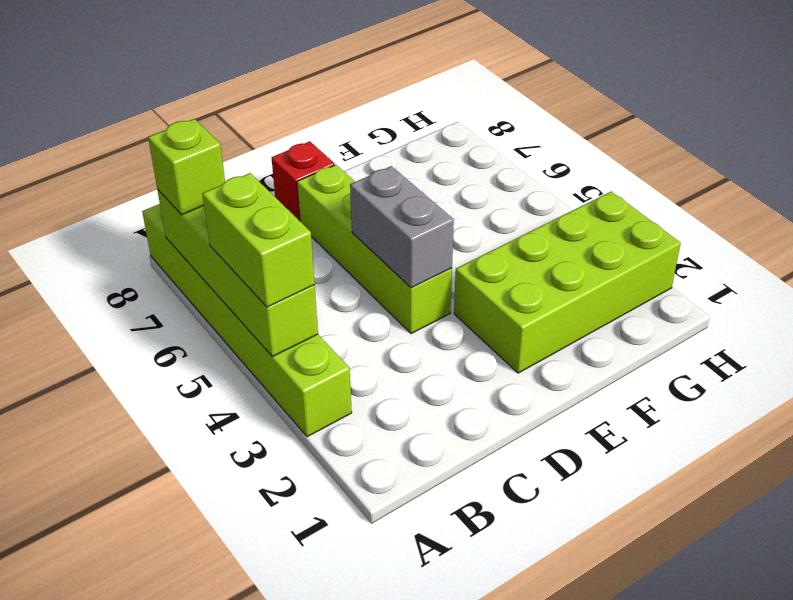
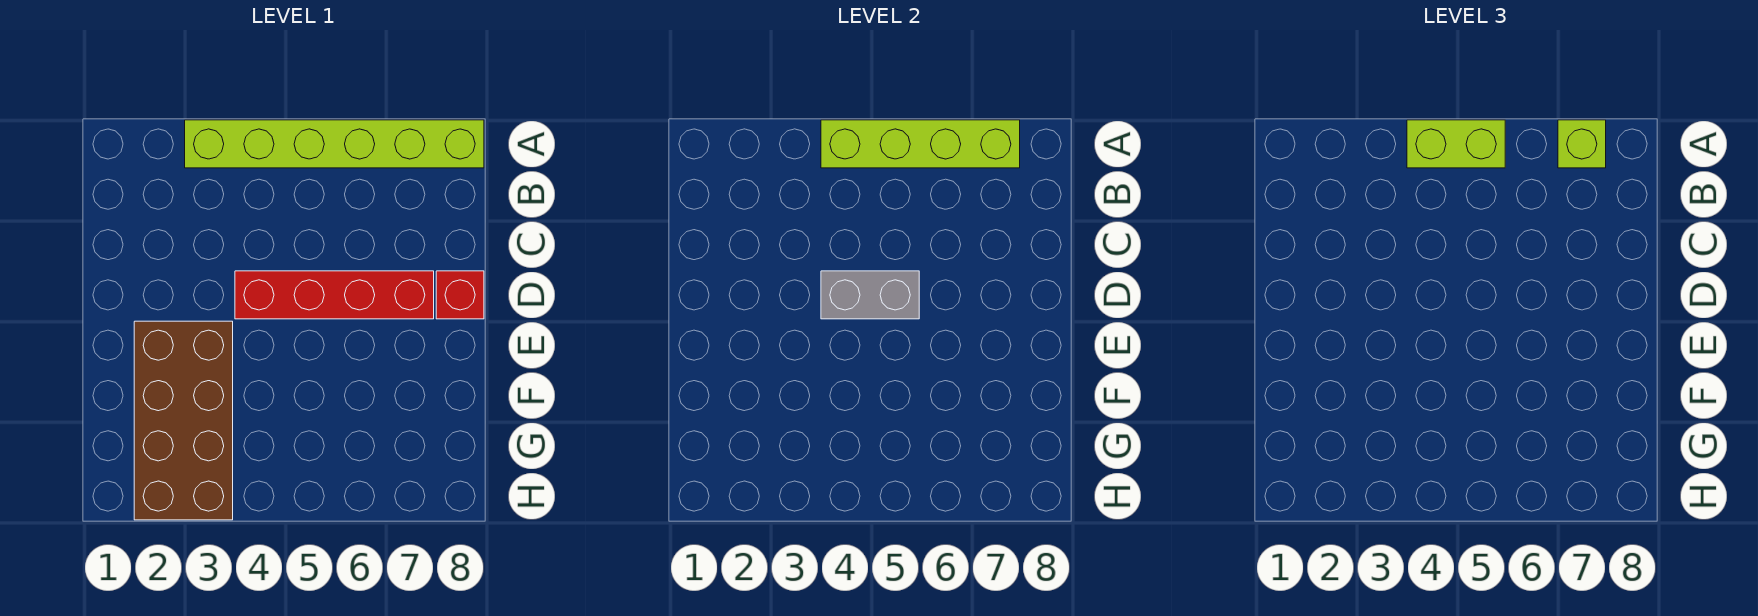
lime brick D4:D7 level 1 -> red brick D4:D7 level 1
lime brick E2:H3 level 1 -> brown brick E2:H3 level 1

